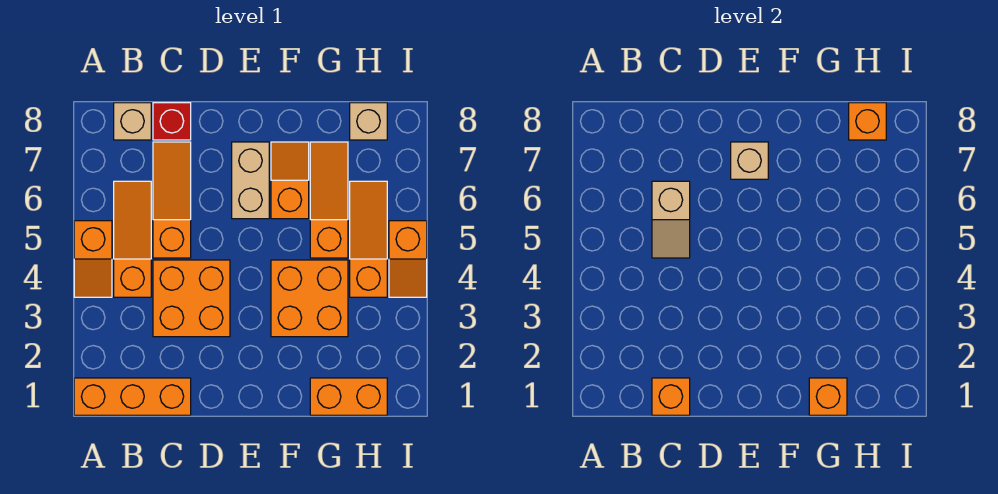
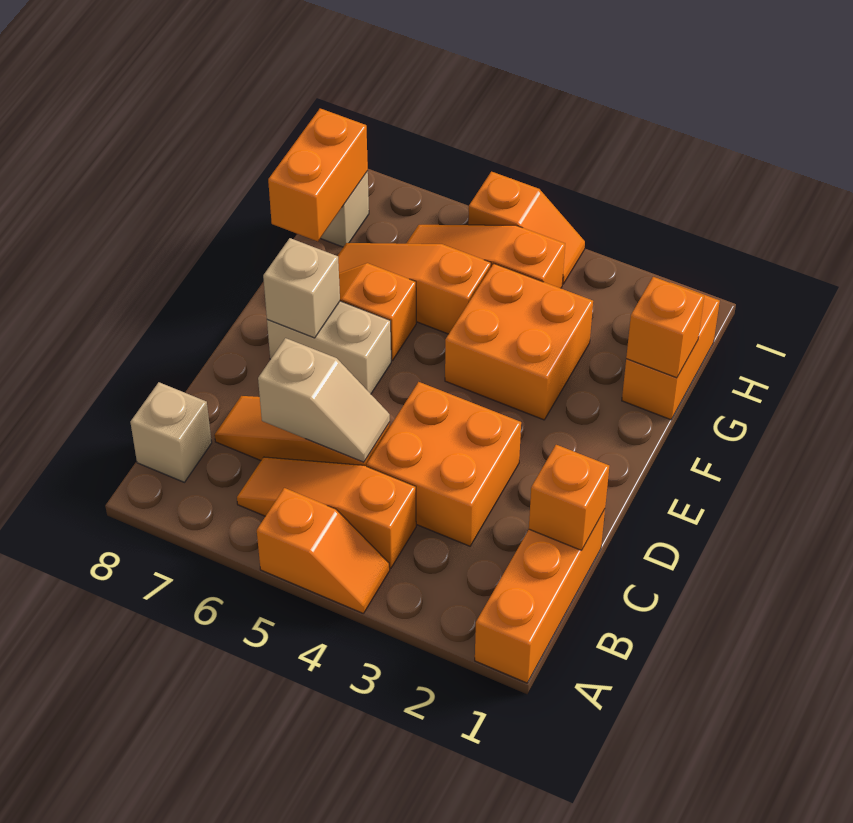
red brick C8 level 1 -> none
orange brick H8 level 2 -> orange brick G8:H8 level 2

